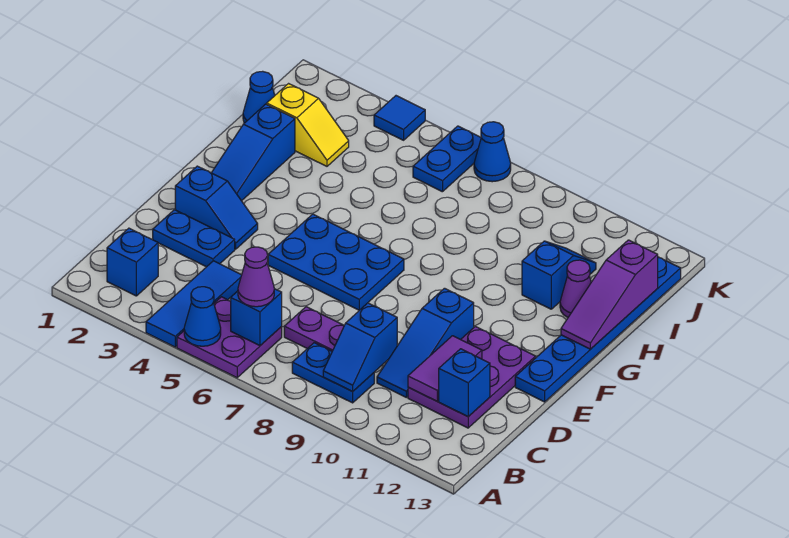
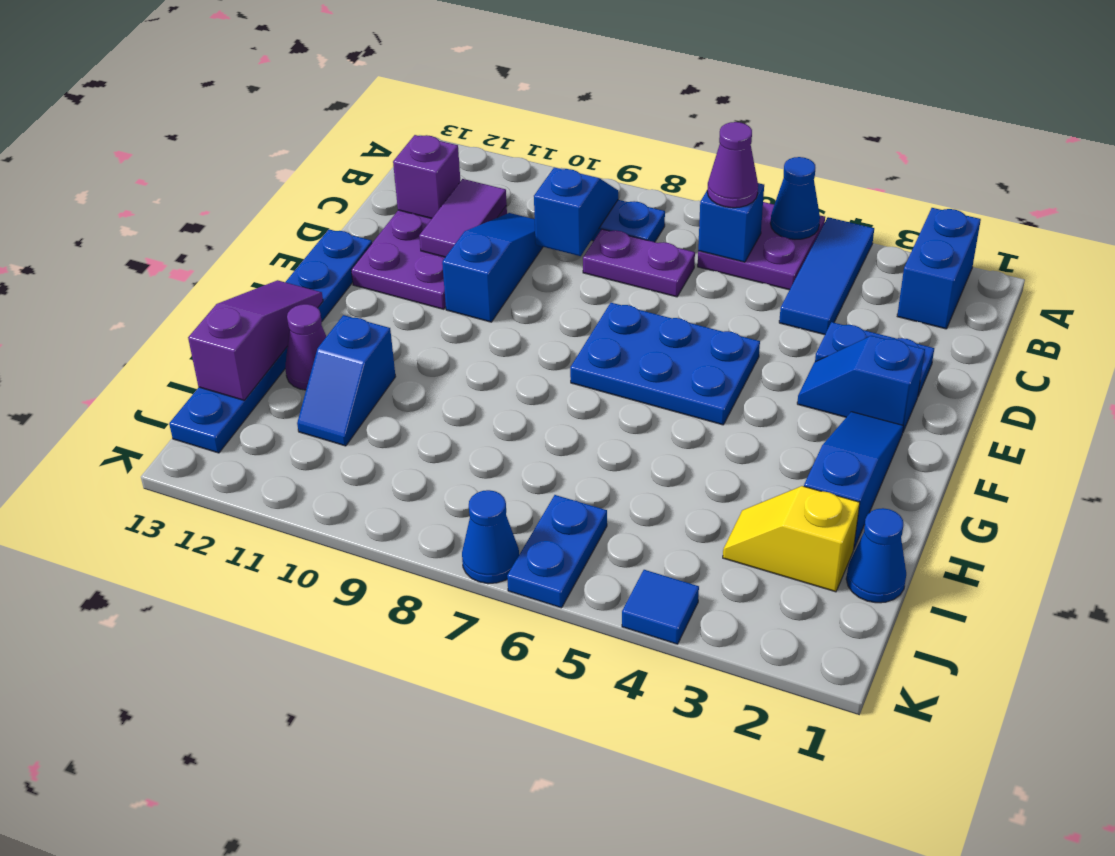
blue brick B2 level 1 -> blue brick A2:B2 level 1
blue brick C12 level 2 -> purple brick C12 level 2

